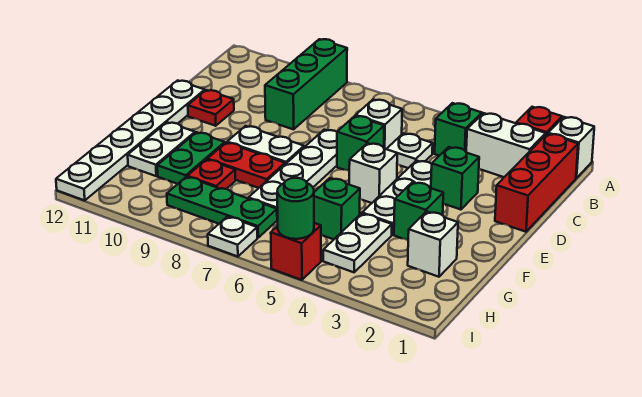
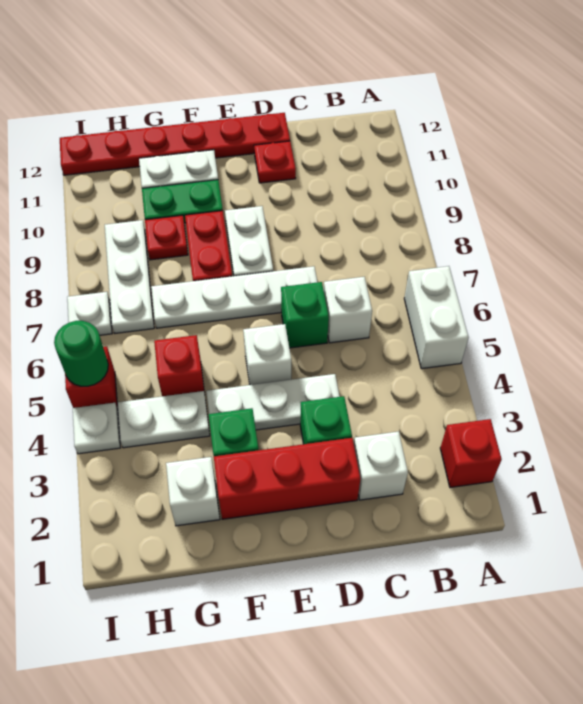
white brick A1 level 1 -> white brick C2 level 1
green brick A9:C9 level 1 -> none
red brick B1:D1 level 1 -> red brick D2:F2 level 1
white brick B2:B3 level 1 -> white brick A5:A6 level 1
green brick B4 level 1 -> none
white plate C5 level 1 -> white plate I4 level 1
white plate D12:I12 level 1 -> red plate D12:I12 level 1
green brick G5 level 1 -> red brick G5 level 1
green plate H7:H9 level 1 -> white plate H7:H9 level 1

